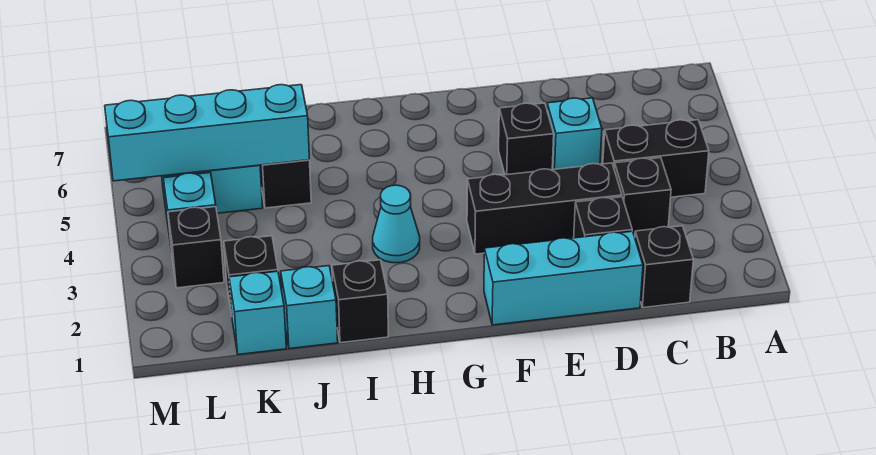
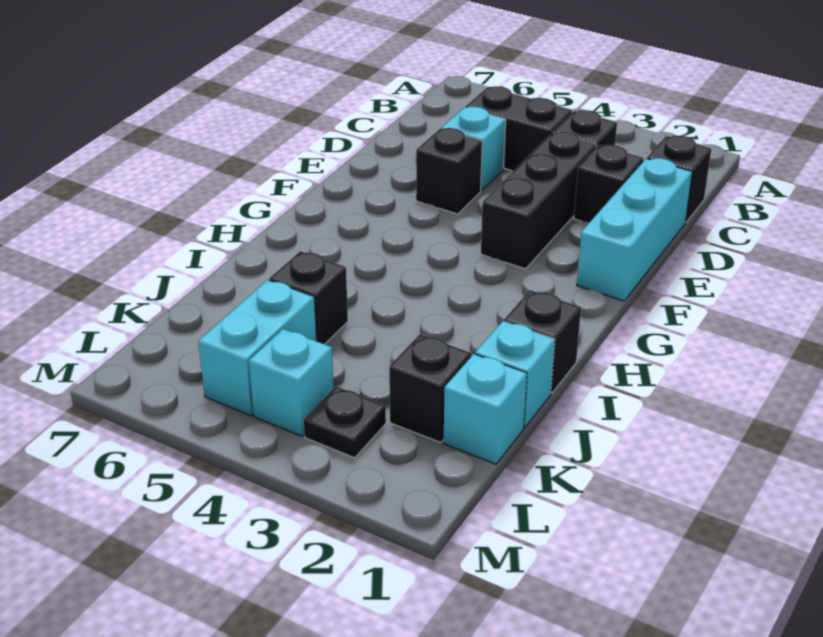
black brick B4:C4 level 1 -> black brick C4:C5 level 1
cyan cone H3 level 1 -> none
cyan brick J5:M5 level 2 -> none
black brick L3 level 1 -> black plate L3 level 1

